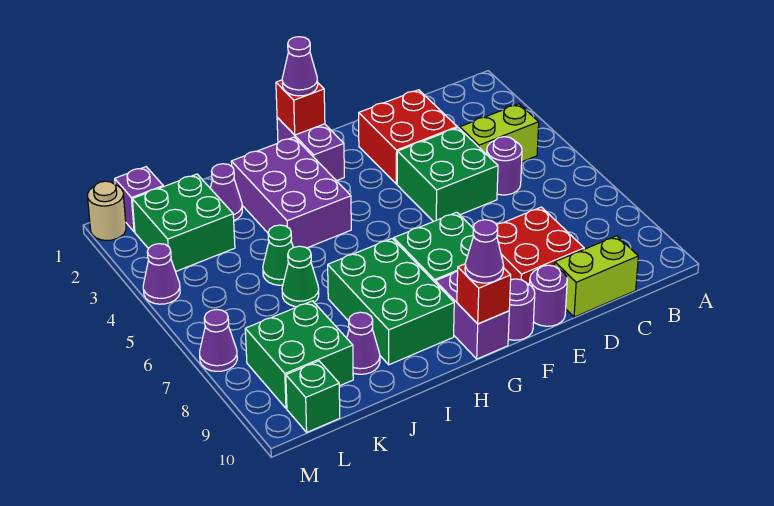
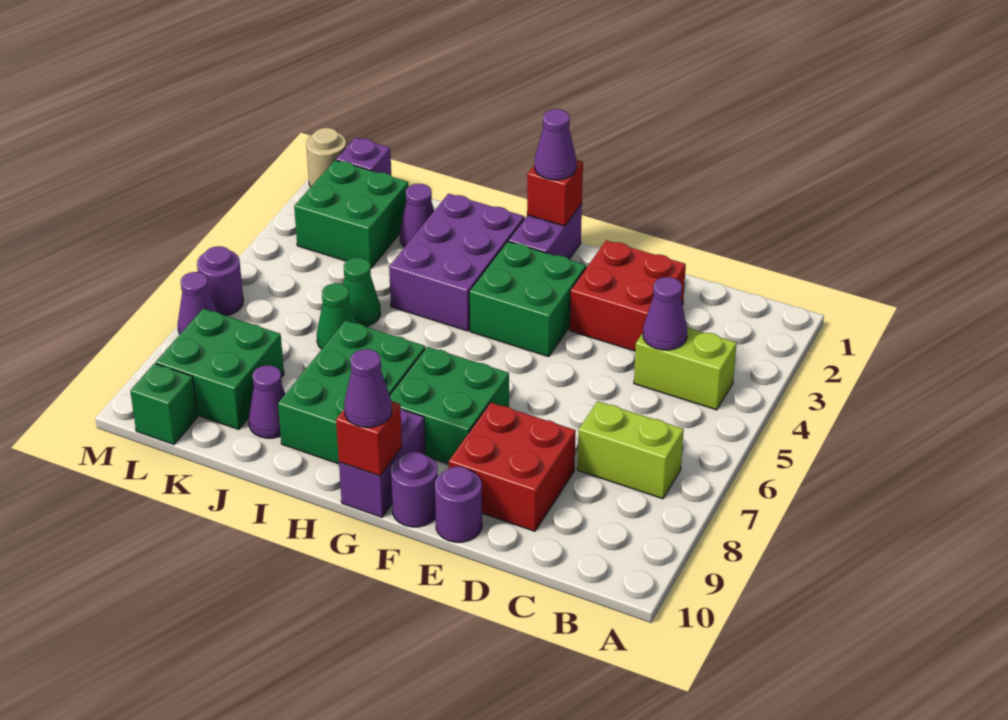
purple round brick C5 level 1 -> purple round brick M6 level 1
lime brick C10:D10 level 1 -> lime brick B7:C7 level 1
green brick D4:E5 level 1 -> green brick F3:G4 level 1
purple cone M4 level 1 -> purple cone C4 level 2

